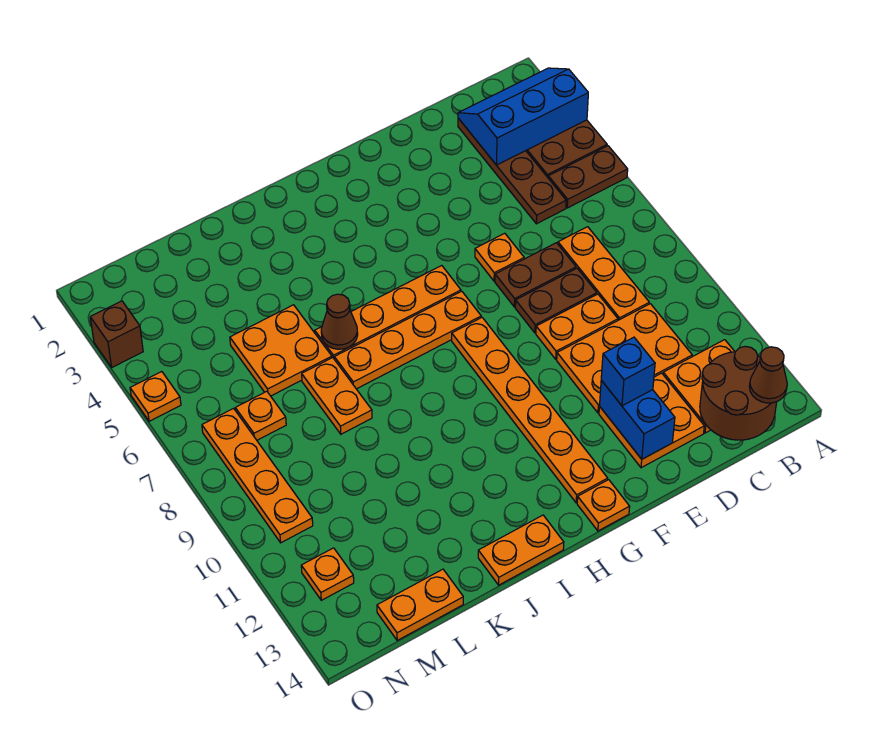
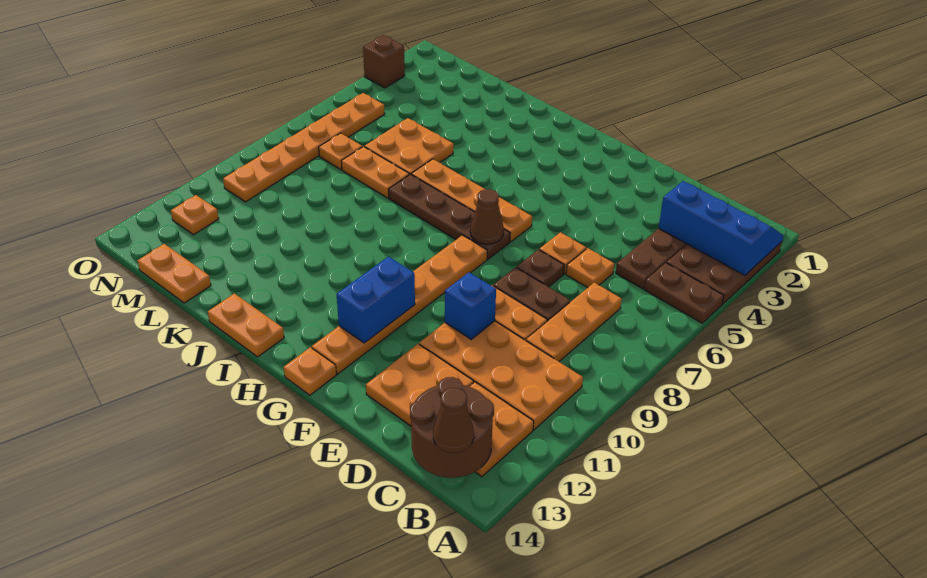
orange plate C10:E11 level 1 -> orange plate B10:E11 level 1
brown plate D7:E7 level 1 -> brown plate E7 level 1
blue brick E12:E13 level 2 -> blue brick G11:G12 level 2
blue brick E12 level 3 -> blue brick E10 level 2
orange plate G7:J7 level 1 -> brown plate G7:J7 level 1
brown cone J6 level 2 -> brown cone G7 level 2
orange plate K7:K8 level 1 -> orange plate K7:L7 level 1
orange plate N7:N10 level 1 -> orange plate N5:N10 level 1
orange plate O5 level 1 -> orange plate D6 level 1

